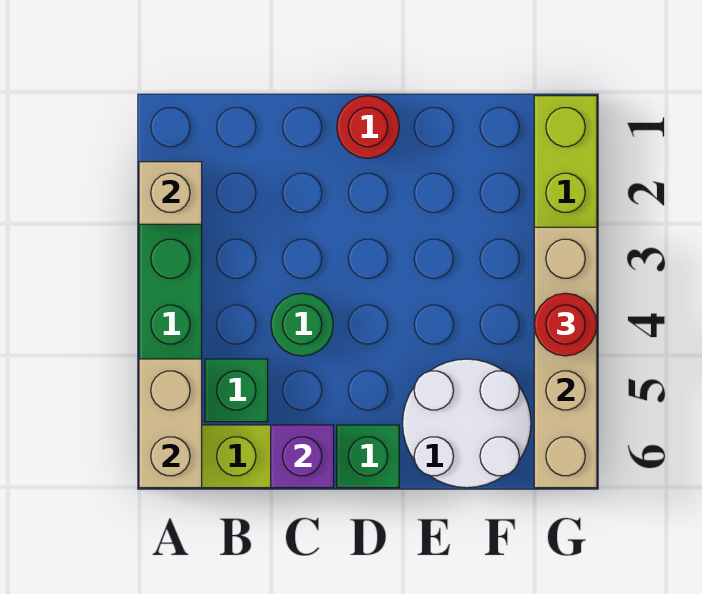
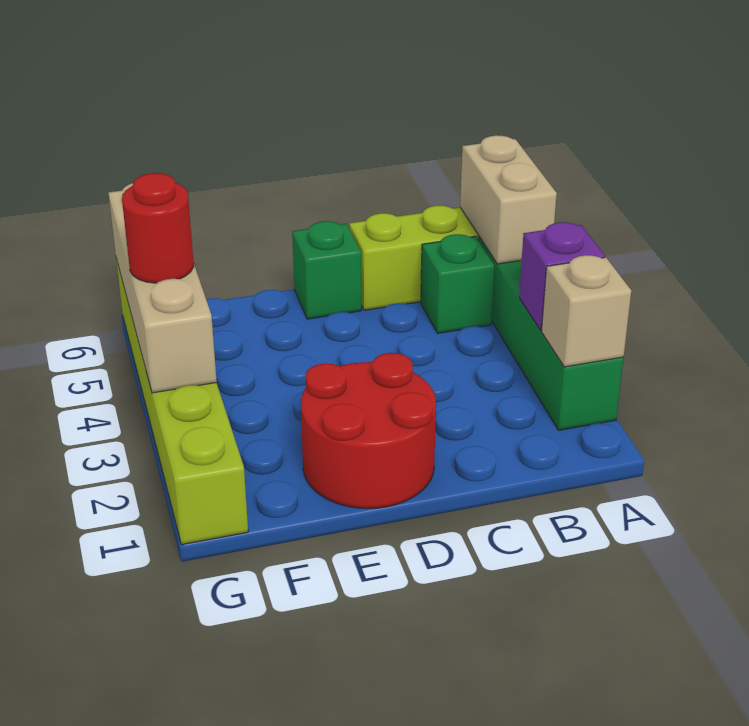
green round brick C4 level 1 -> none
purple brick C6 level 2 -> purple brick A3 level 2
red round brick D1 level 1 -> red round brick D1:E2 level 1
white round brick E5:F6 level 1 -> none

